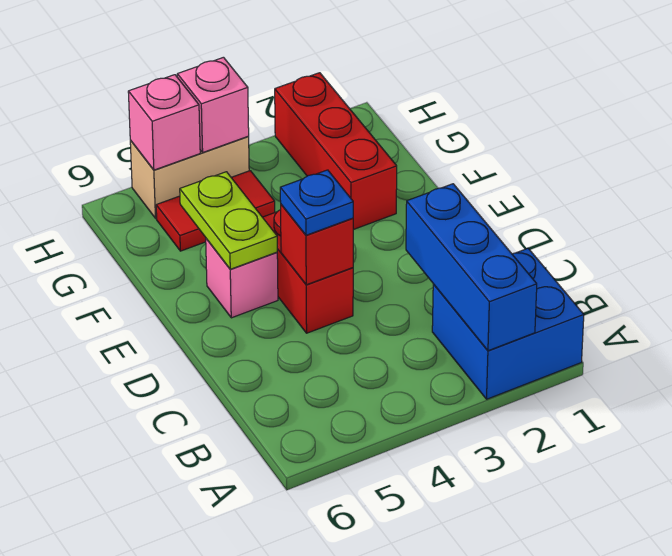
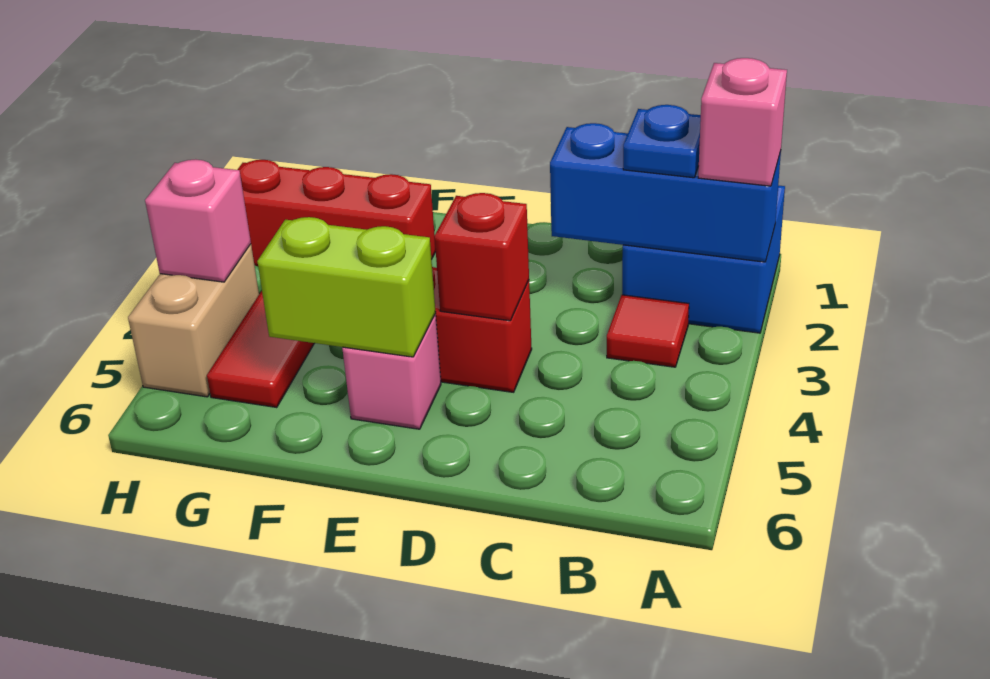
none -> red tile B3 level 1
blue plate D4 level 3 -> blue plate B2 level 3
lime plate E5:F5 level 2 -> lime brick E5:F5 level 2
pink brick H5 level 2 -> pink brick A2 level 3

